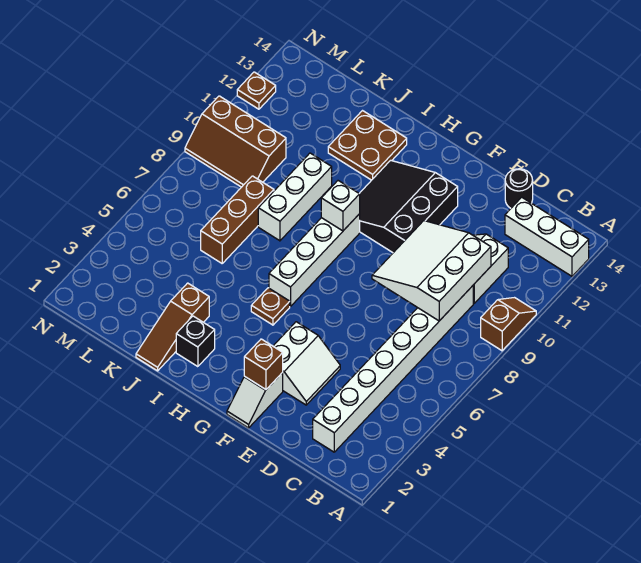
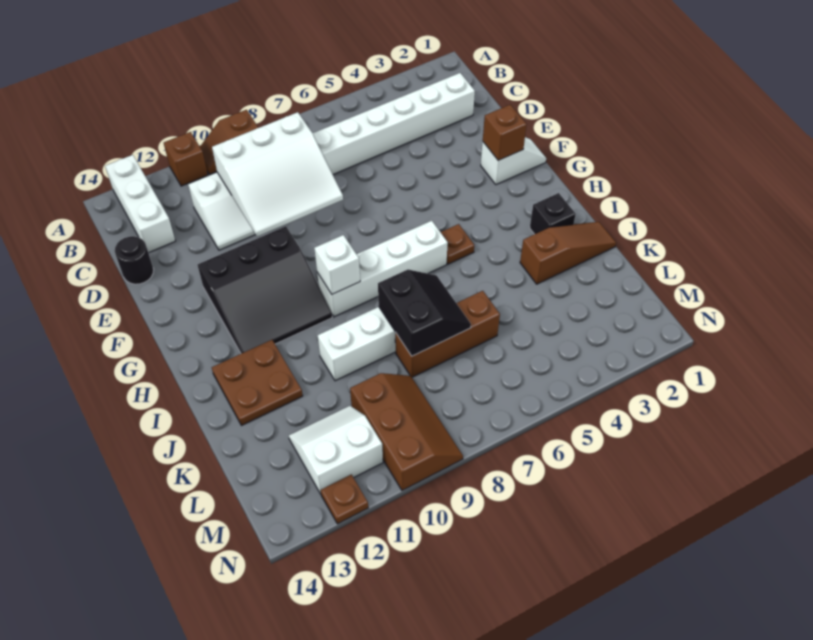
none -> brown brick A11 level 1
white slope E3:F4 level 1 top F -> white slope L11:M12 level 1 top M
none -> black slope J7:K8 level 2 top 8

